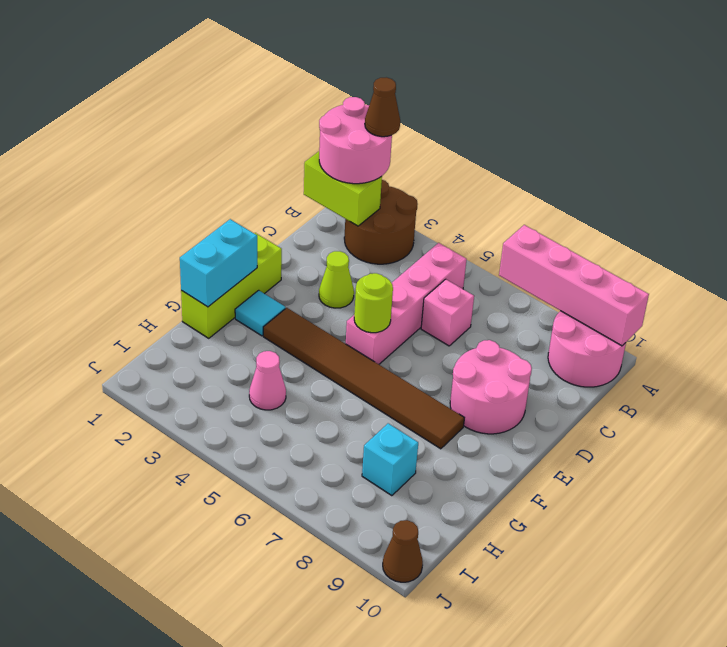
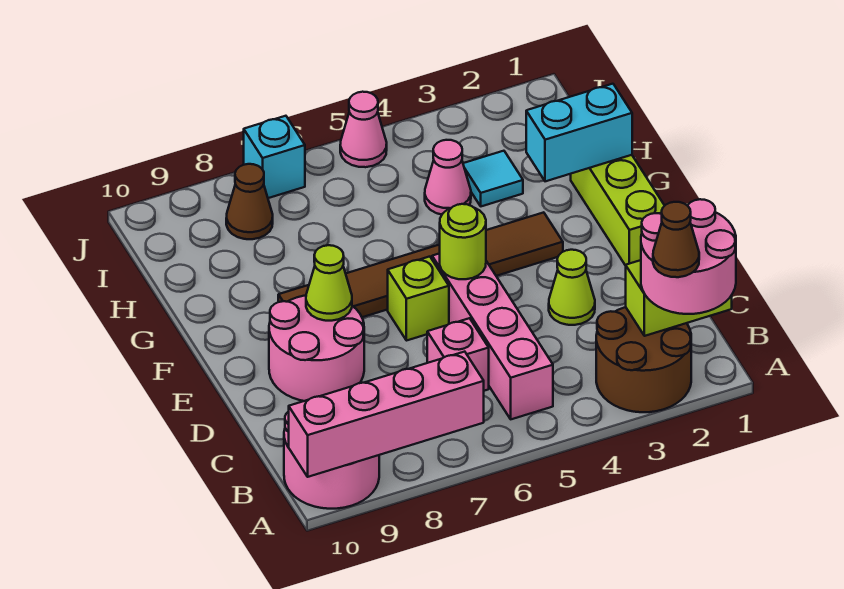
none -> lime brick E6 level 1
none -> lime cone E8 level 2
cyan brick F1:G1 level 2 -> cyan brick G1:G2 level 2
cyan tile F2 level 1 -> cyan tile H3 level 1
cyan brick H8 level 1 -> cyan brick J7 level 1
none -> pink cone J5 level 1
brown cone J10 level 1 -> brown cone I8 level 1

